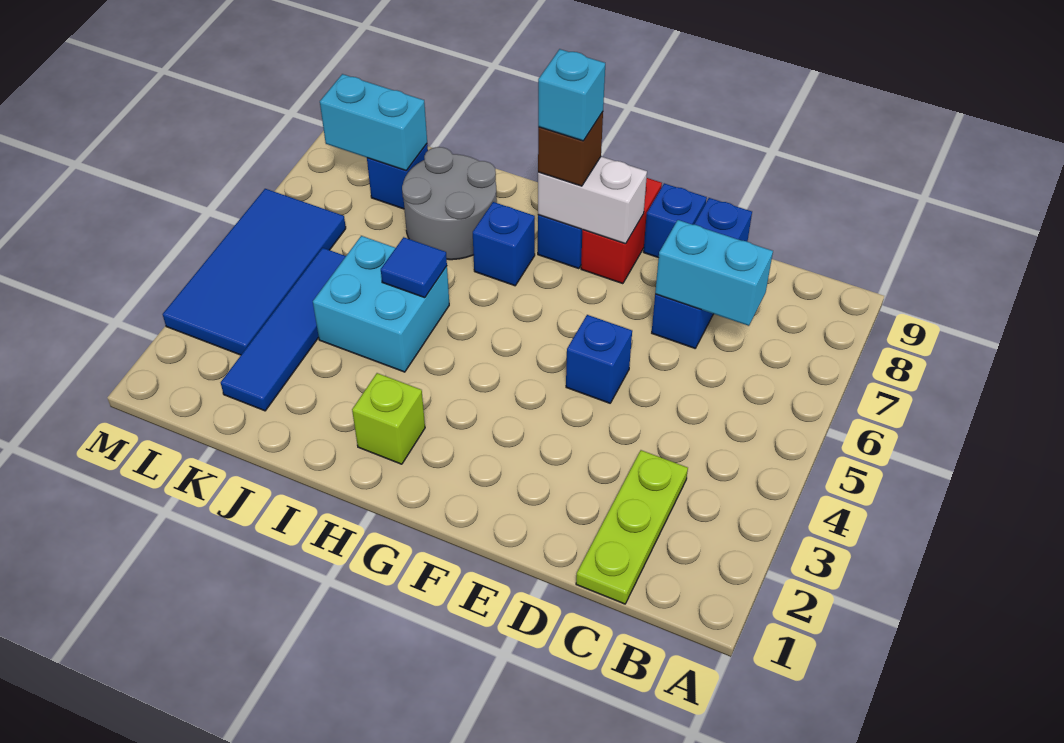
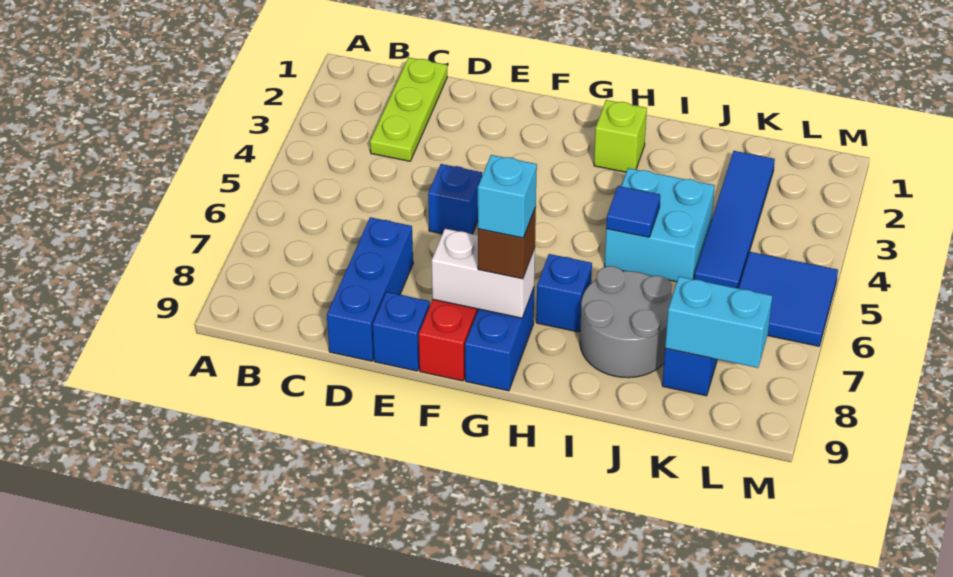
cyan brick C7:D7 level 2 -> none
blue tile L3:M6 level 1 -> blue tile L5:M6 level 1

